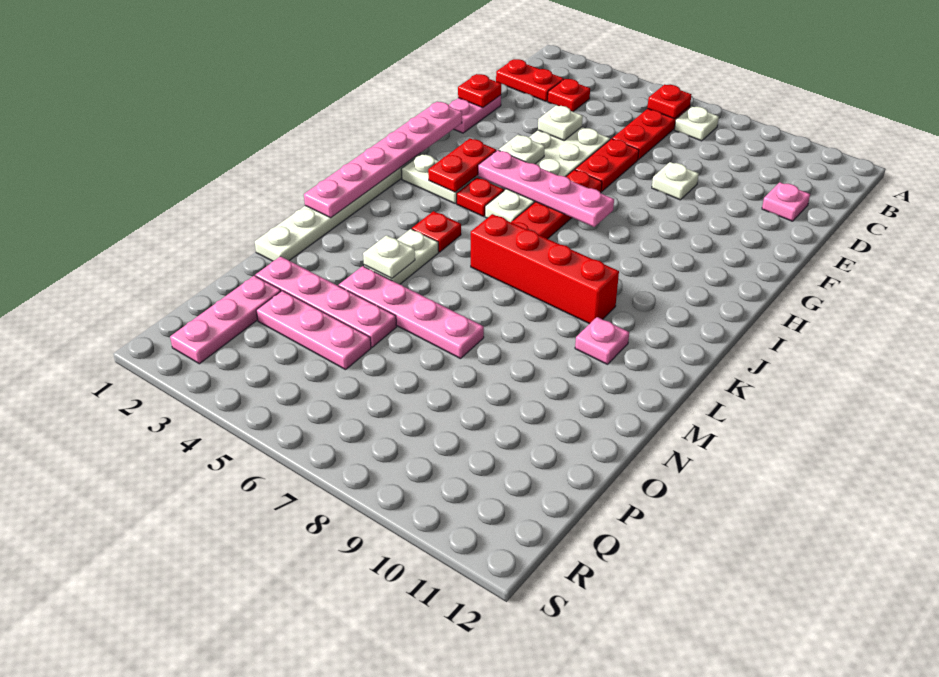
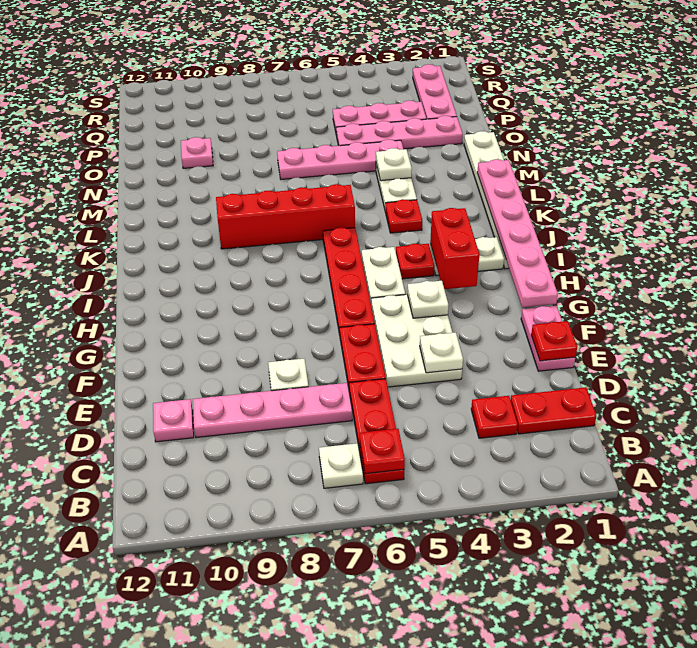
red plate H3:I3 level 2 -> red brick H3:I3 level 2
pink plate H4:H7 level 2 -> pink plate D7:D10 level 1
pink plate L10 level 1 -> pink plate O10 level 1

